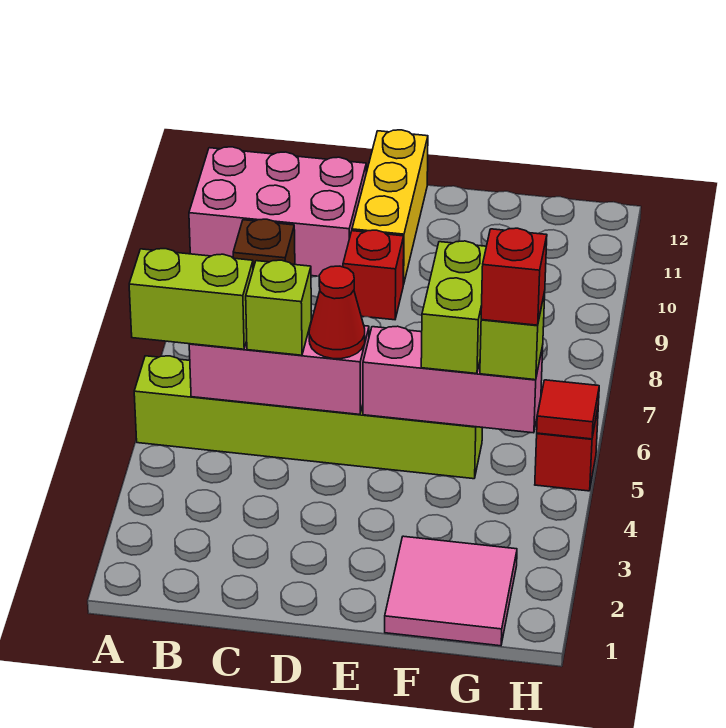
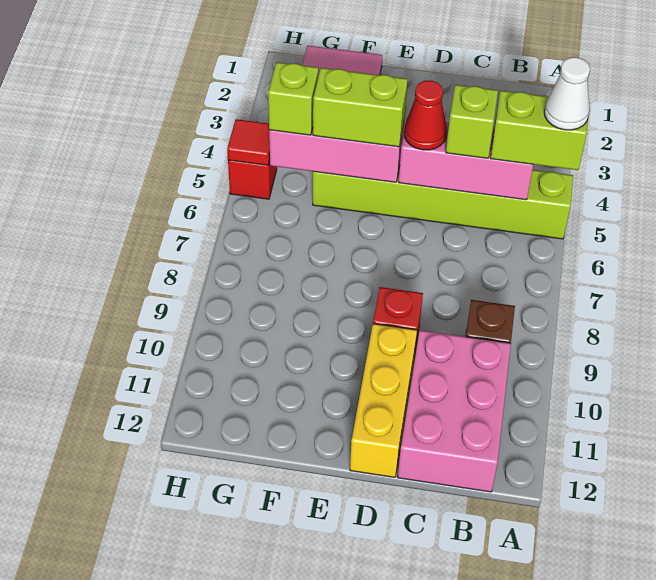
none -> white cone A5 level 4
pink brick A10:C11 level 1 -> pink brick B10:C12 level 1
lime brick F5:F6 level 3 -> lime brick E5:F5 level 3
red brick G5 level 4 -> none

